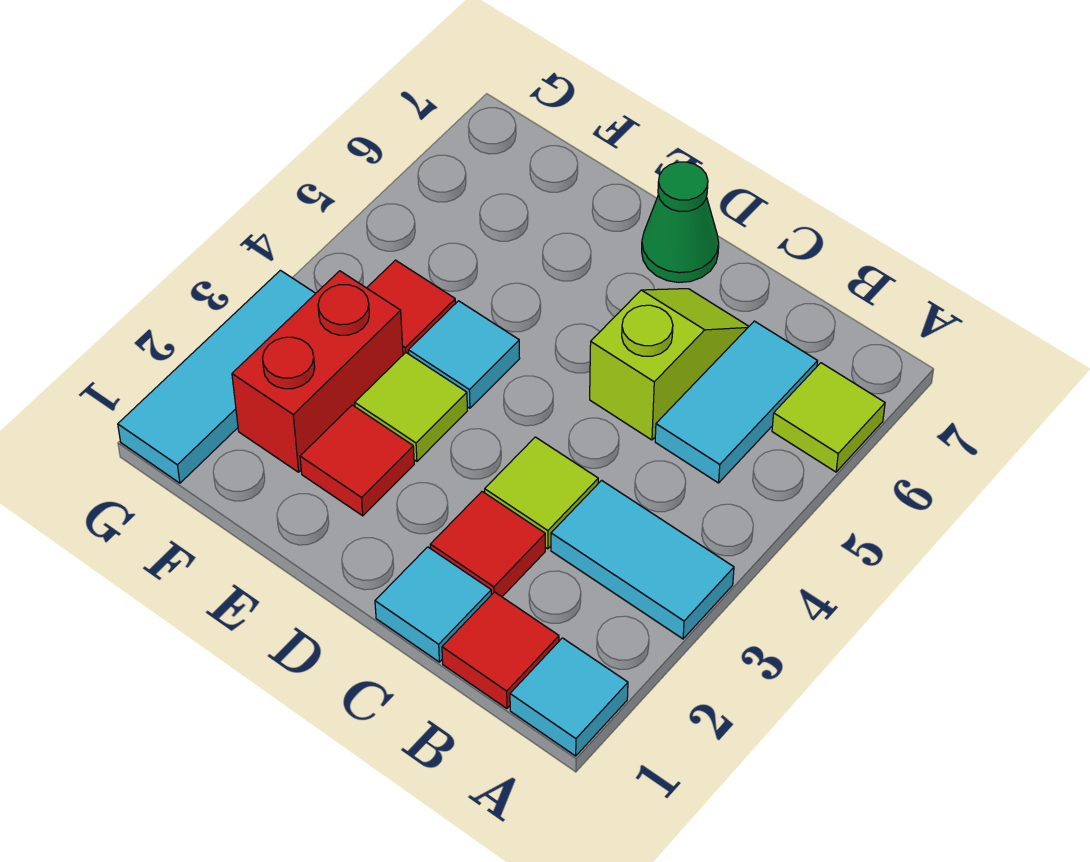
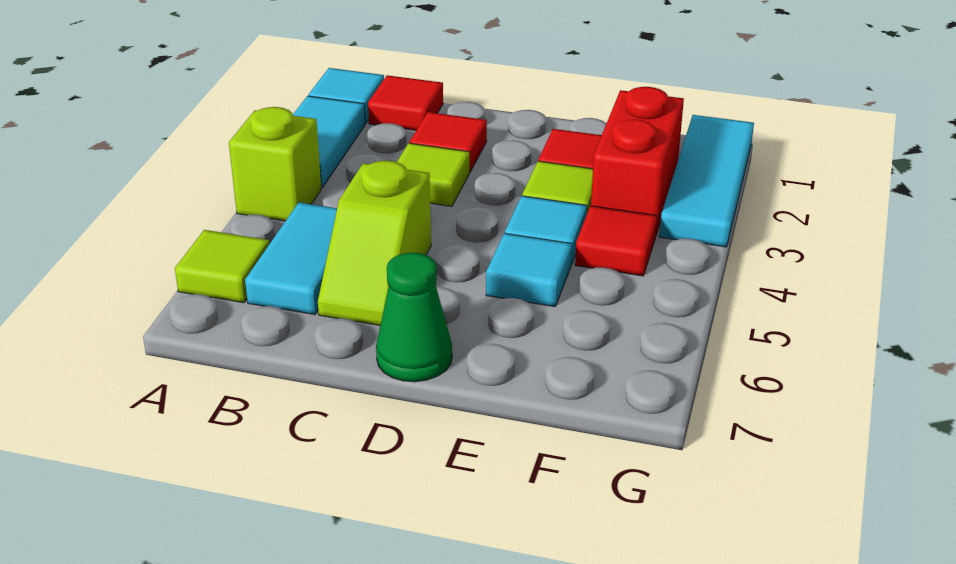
cyan tile A3:B3 level 1 -> cyan tile A2:A3 level 1
none -> lime brick A4 level 1
cyan tile C1 level 1 -> cyan tile E5 level 1

